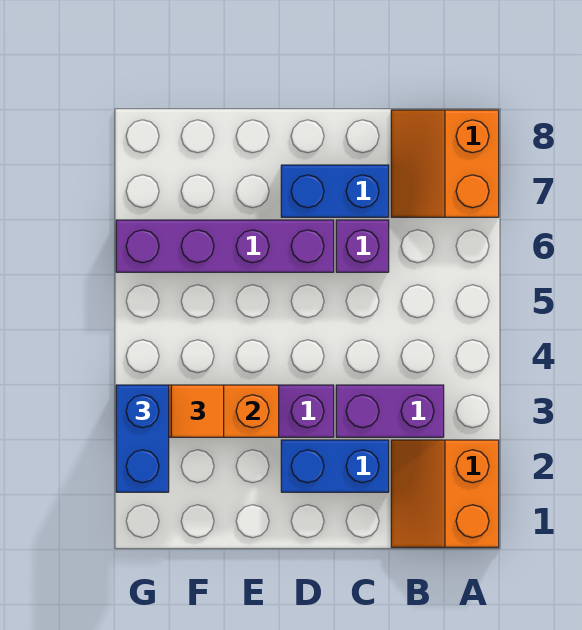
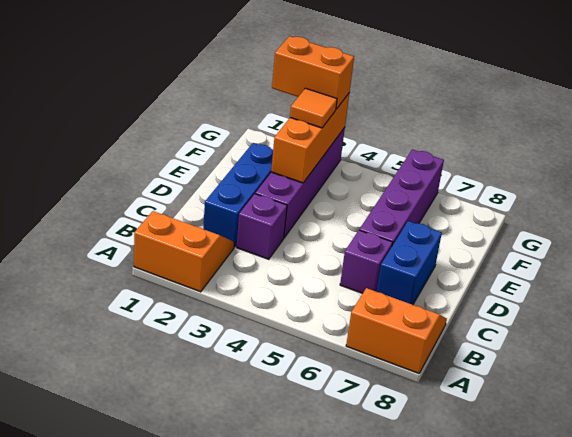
purple brick B3:C3 level 1 -> purple brick C3 level 1
blue brick C2:D2 level 1 -> blue brick C2:E2 level 1
blue brick G2:G3 level 3 -> orange brick G2:G3 level 3

